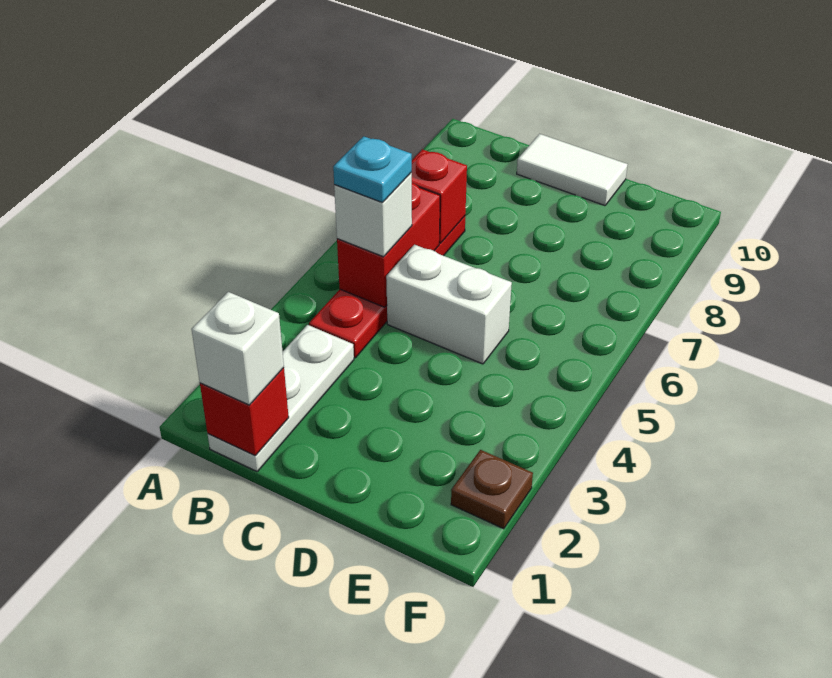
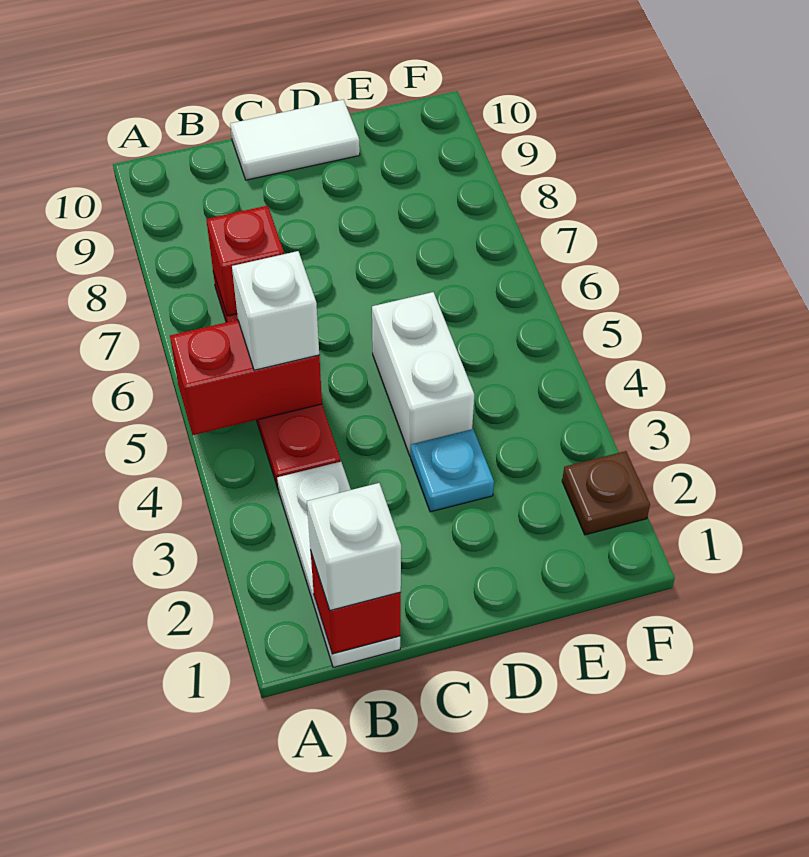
red brick B5:B6 level 2 -> red brick A5:B5 level 2
cyan plate B5 level 4 -> cyan plate D3 level 1
white brick C5:D5 level 1 -> white brick D4:D5 level 1

